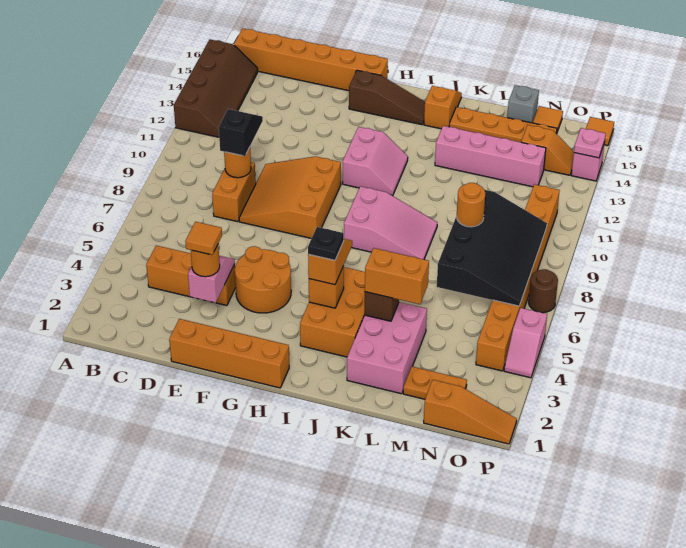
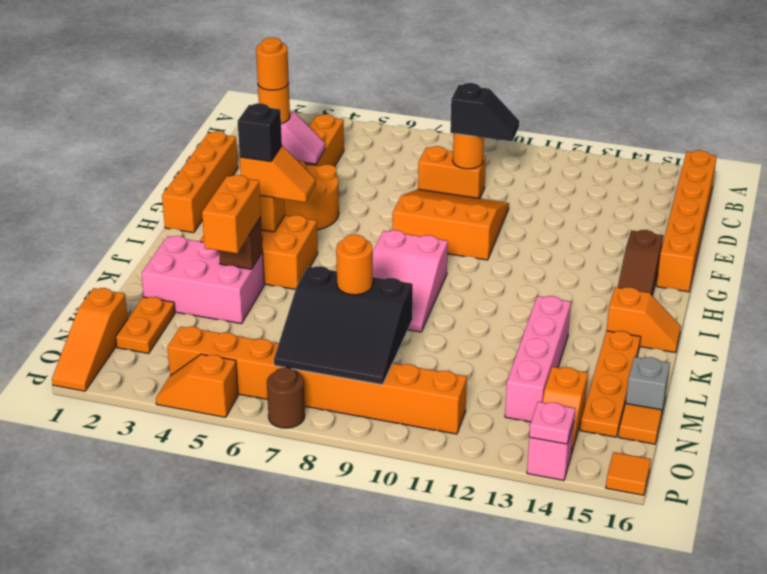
brown slope A12:B15 level 1 top A -> none
orange tile E3 level 4 -> orange round brick E3 level 4
pink slope H11:I12 level 1 top H -> none
black plate I4 level 4 -> black brick I4 level 4
black slope M6:O9 level 2 top M -> black slope M7:O9 level 2 top M
pink slope P4:P5 level 1 top 5 -> orange slope P4:P5 level 1 top 5

